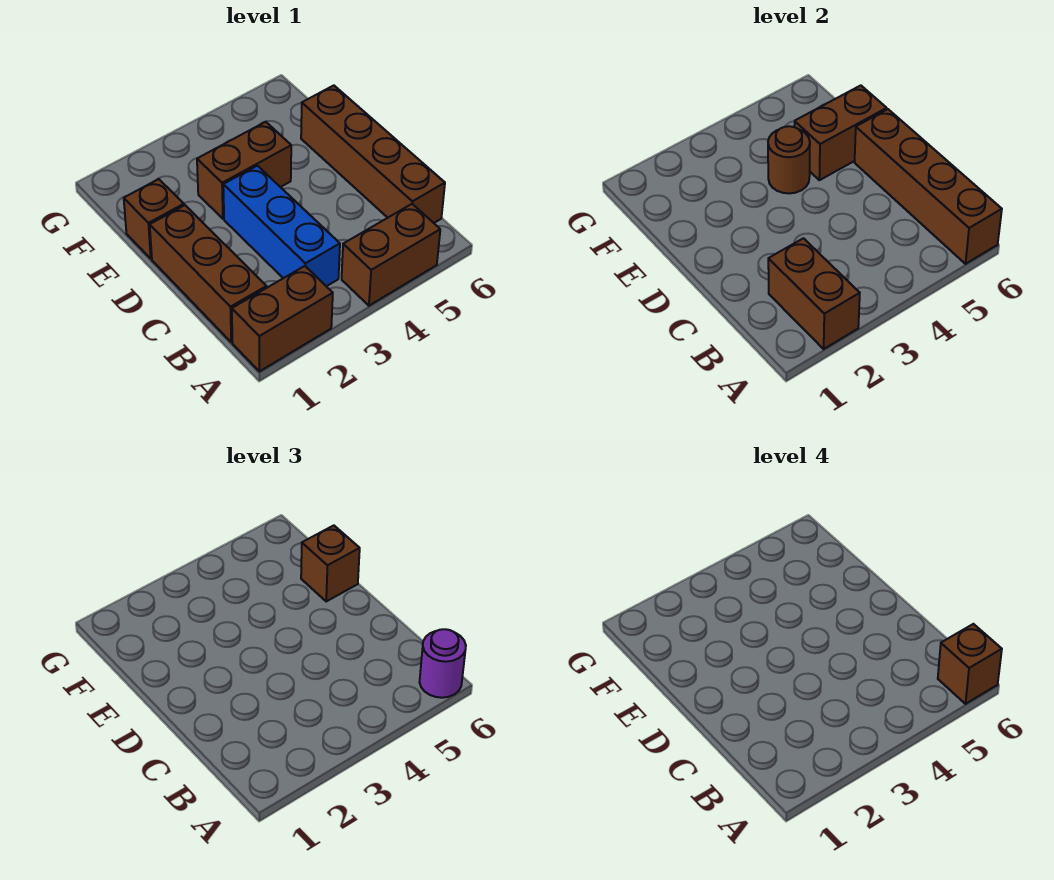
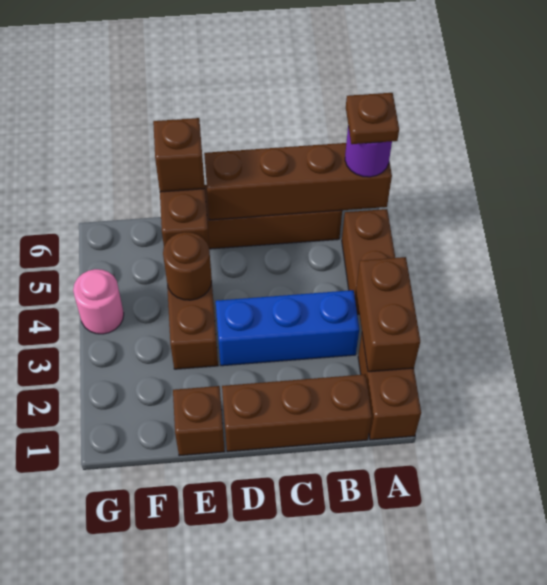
brown brick A2:B2 level 2 -> brown brick A2:A3 level 2
brown brick A6 level 4 -> brown plate A6 level 4
none -> pink round brick G4 level 1

